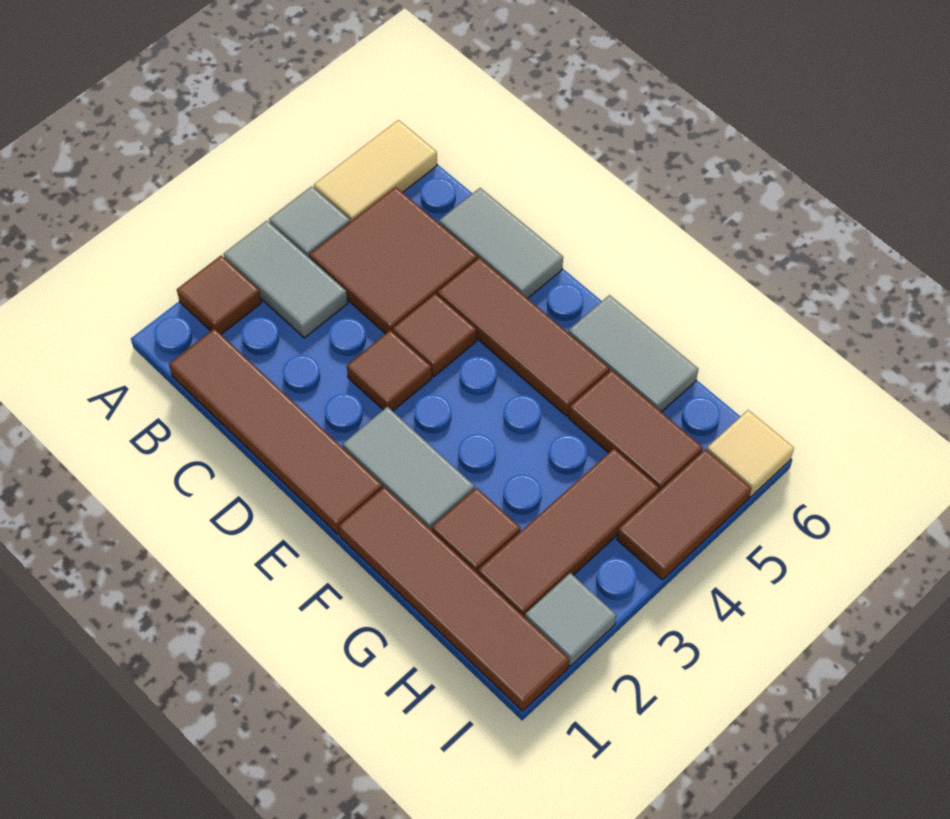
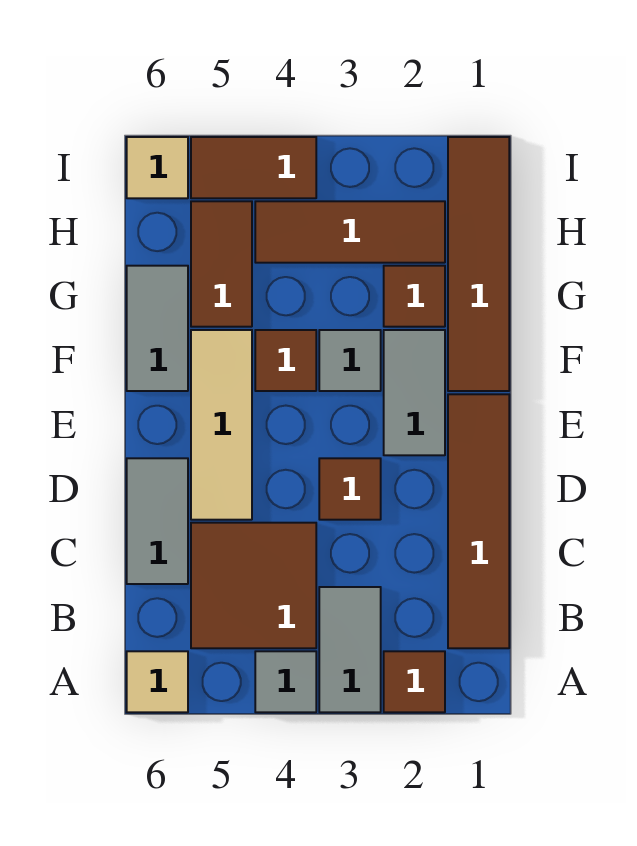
tan tile A5:A6 level 1 -> tan tile A6 level 1
brown tile D4 level 1 -> brown tile F4 level 1
brown tile D5:F5 level 1 -> tan tile D5:F5 level 1
grey tile I2 level 1 -> grey tile F3 level 1

